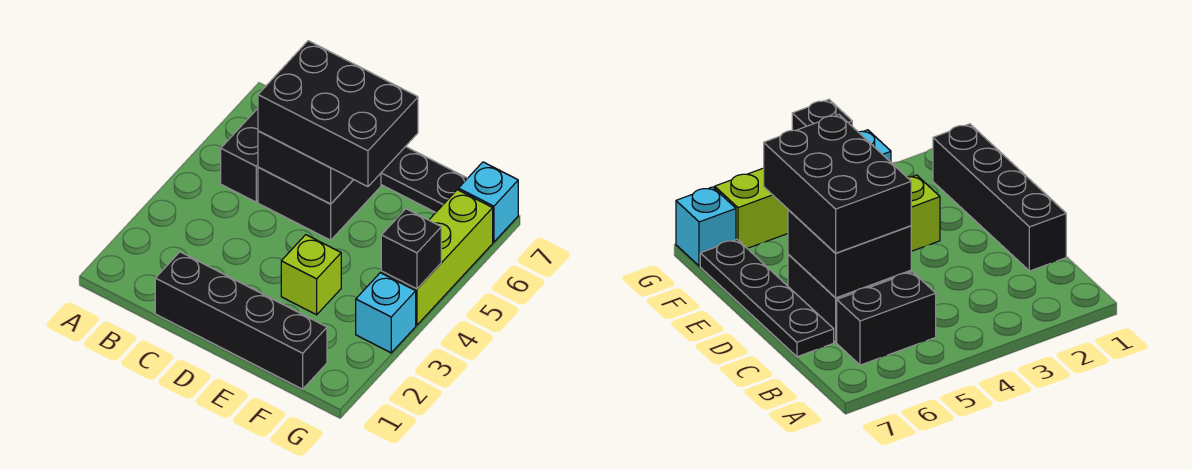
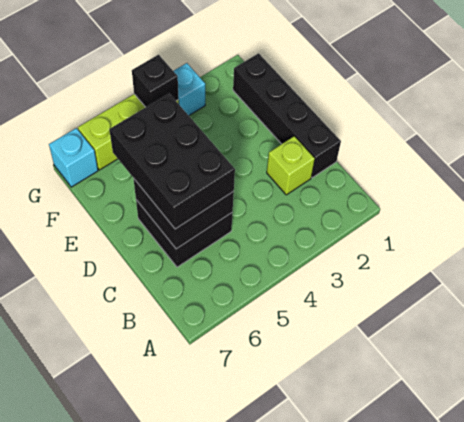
black brick B5:B6 level 1 -> none
black plate C7:F7 level 1 -> none
lime brick E3 level 1 -> lime brick C2 level 1

